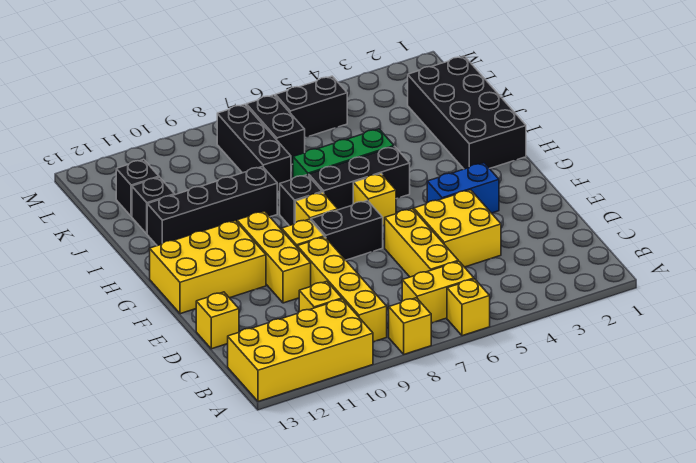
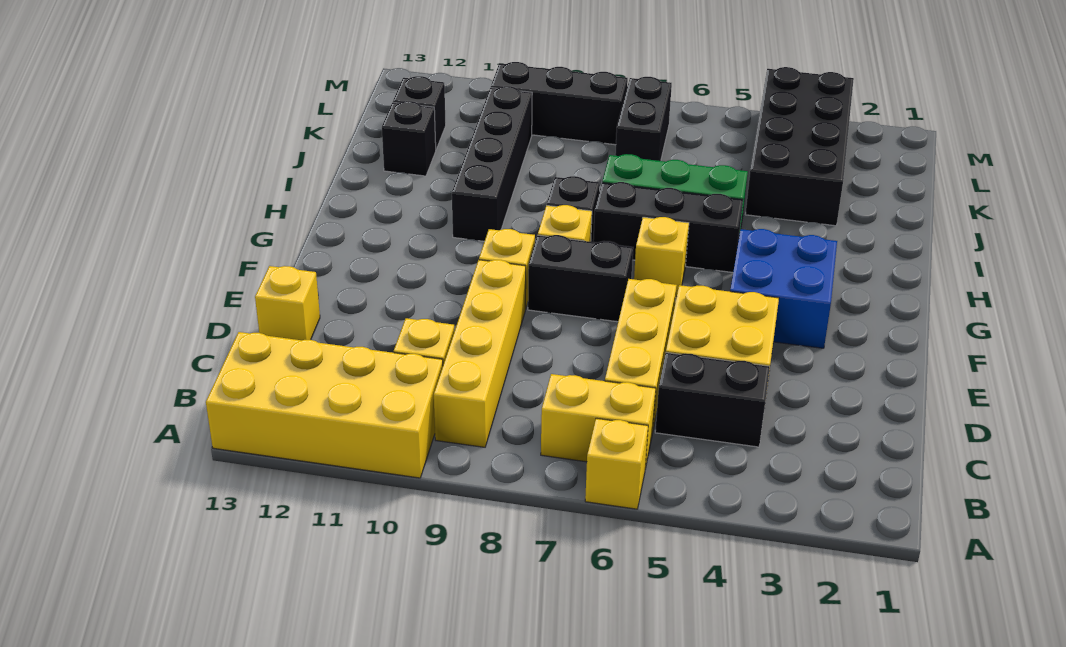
yellow brick A8 level 1 -> none
yellow brick E10:G10 level 1 -> none
blue brick F3:F4 level 1 -> blue brick F3:G4 level 1
yellow brick F11:G13 level 1 -> none
black brick H1:K2 level 1 -> black brick J3:M4 level 1
black brick I9:I12 level 1 -> black brick H10:K10 level 1
black brick J8:L8 level 1 -> black brick L8:L10 level 1
black brick L5:L6 level 1 -> black brick C4:C5 level 1

